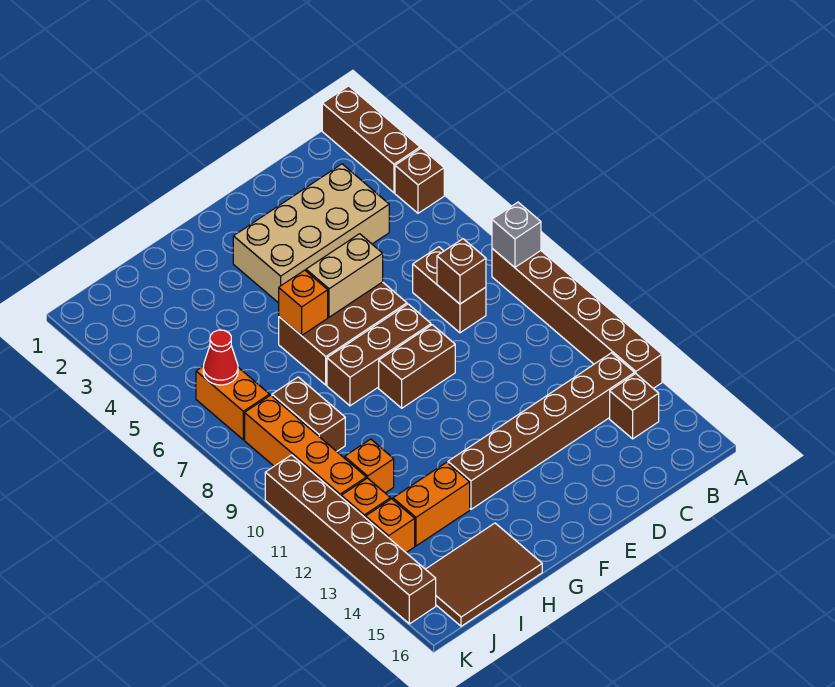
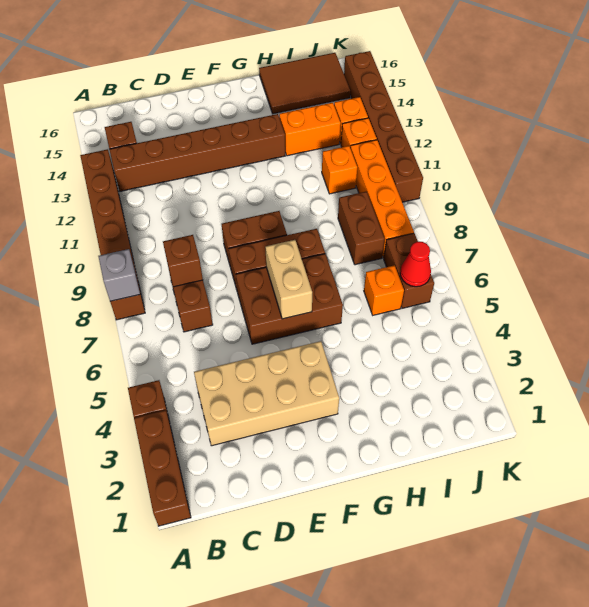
tan brick E6:F6 level 2 -> tan brick F6:F7 level 2
orange brick G6 level 2 -> orange brick I6 level 1
orange brick J6:J7 level 1 -> brown brick J6:J7 level 1

